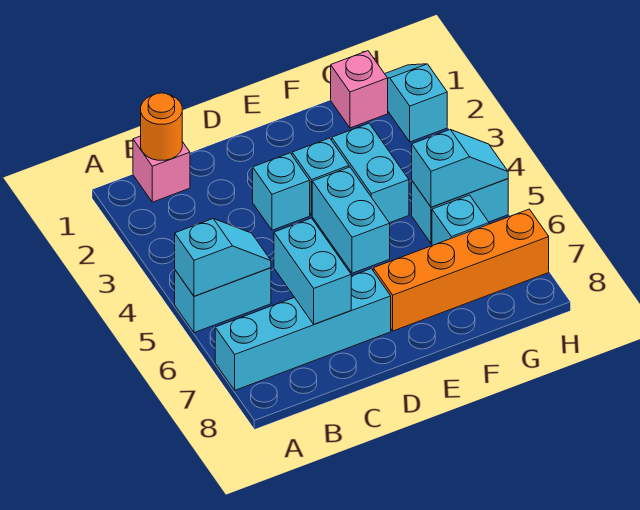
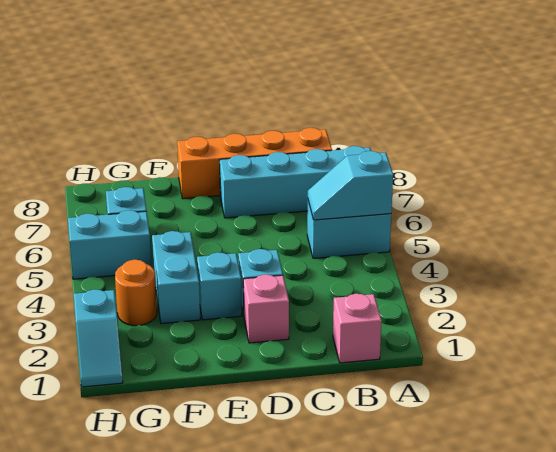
orange round brick B1 level 2 -> orange round brick G3 level 1
cyan brick C6:C7 level 2 -> none
cyan brick E4:E5 level 1 -> none
orange brick E7:H7 level 1 -> orange brick B8:E8 level 1
pink brick G1 level 1 -> pink brick D2 level 1
cyan slope G5:H5 level 2 top G -> none

